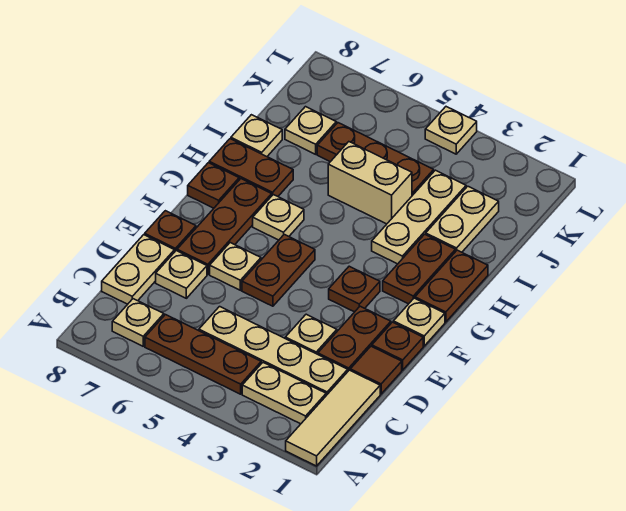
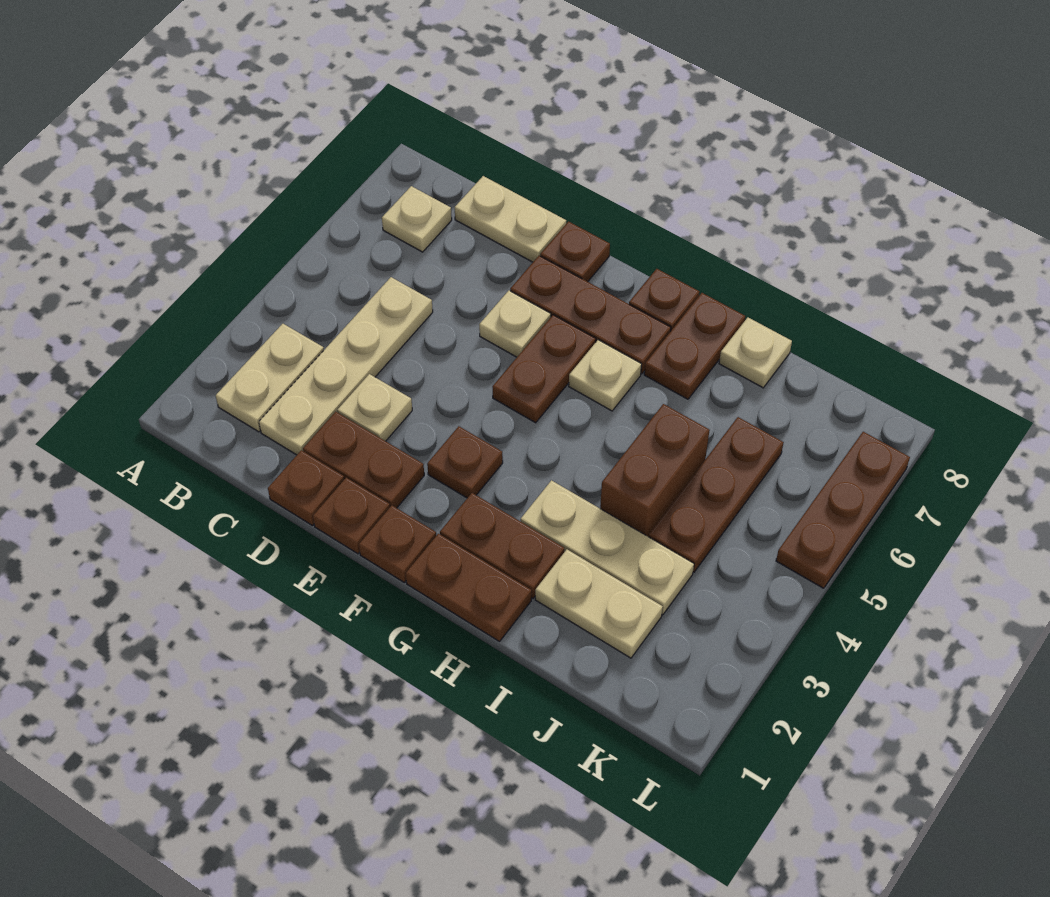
tan tile A1:C1 level 1 -> none
brown plate B4:B6 level 1 -> brown plate L5:L7 level 1
brown tile D1 level 1 -> brown plate D1 level 1
tan plate D7 level 1 -> none
brown plate E5:F5 level 1 -> brown plate F5:F6 level 1
tan plate F1 level 1 -> brown plate F1 level 1
tan brick I4:I5 level 1 -> brown brick I4:I5 level 1
tan plate J7 level 1 -> none
tan plate L4 level 1 -> none

